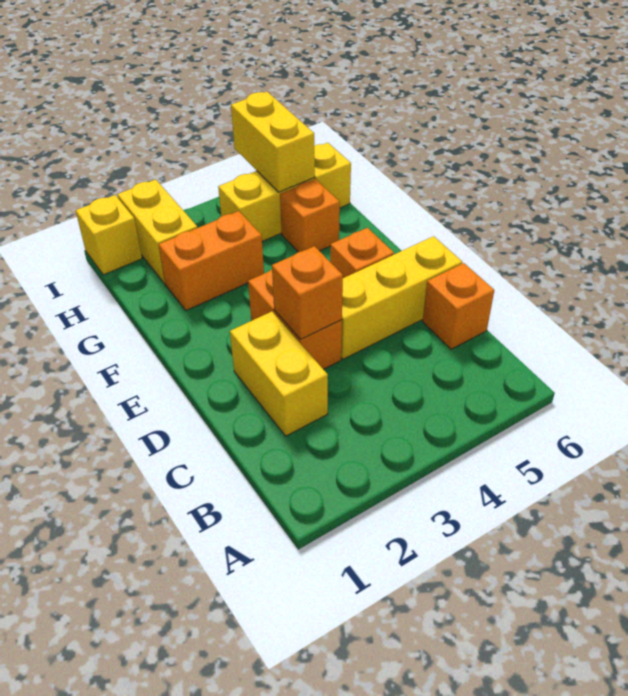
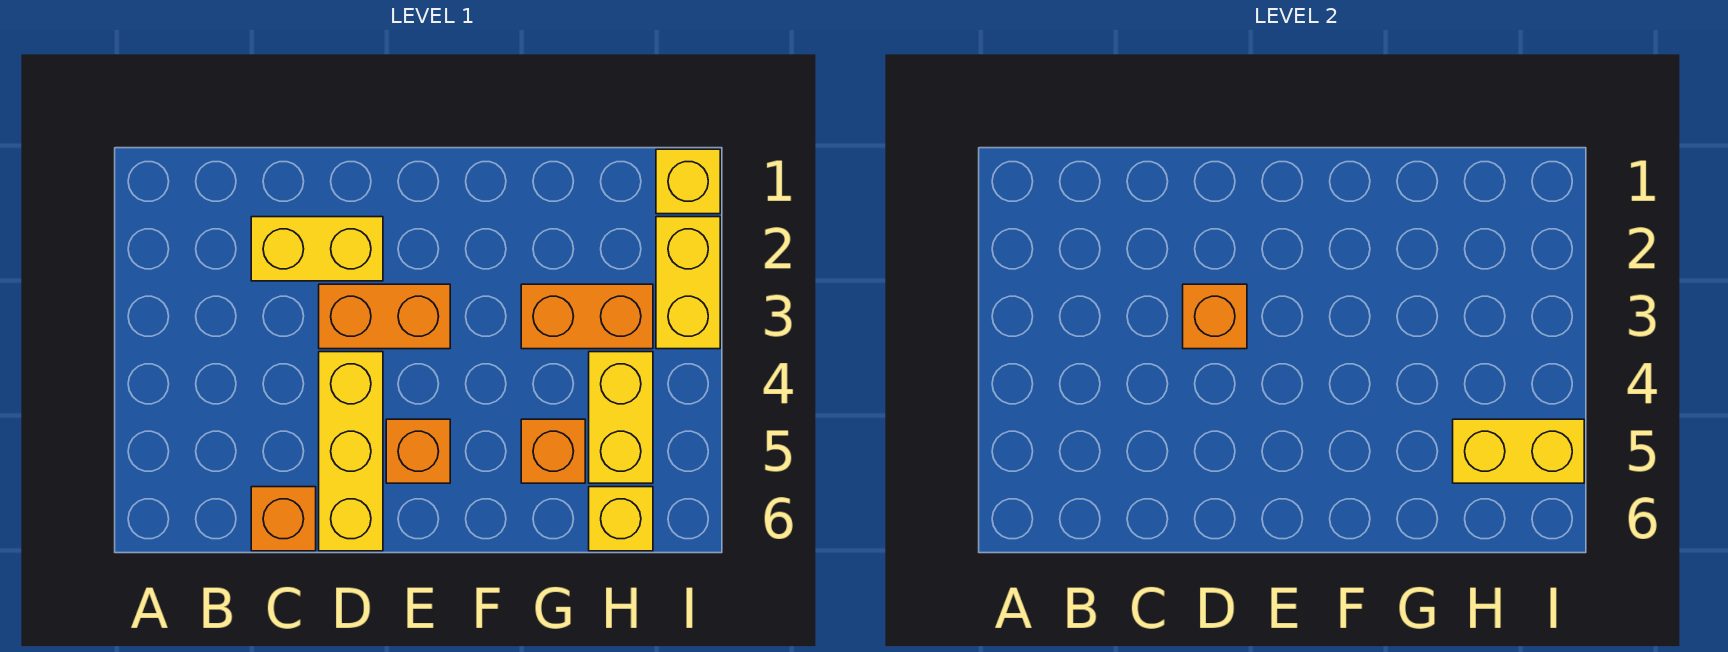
orange brick G2:G3 level 1 -> orange brick G3:H3 level 1
yellow brick H2:I2 level 1 -> yellow brick I2:I3 level 1

